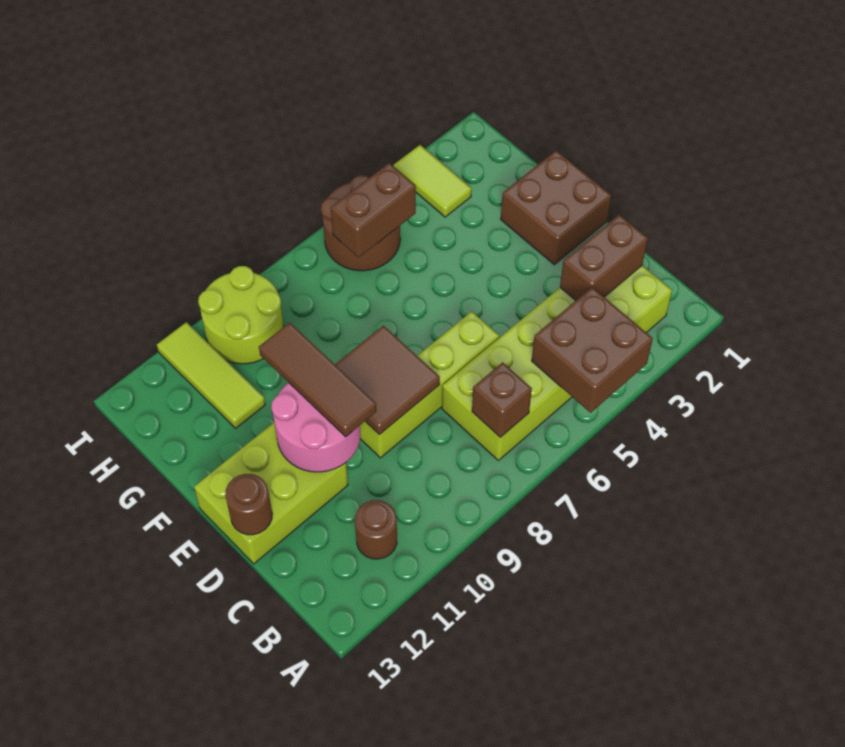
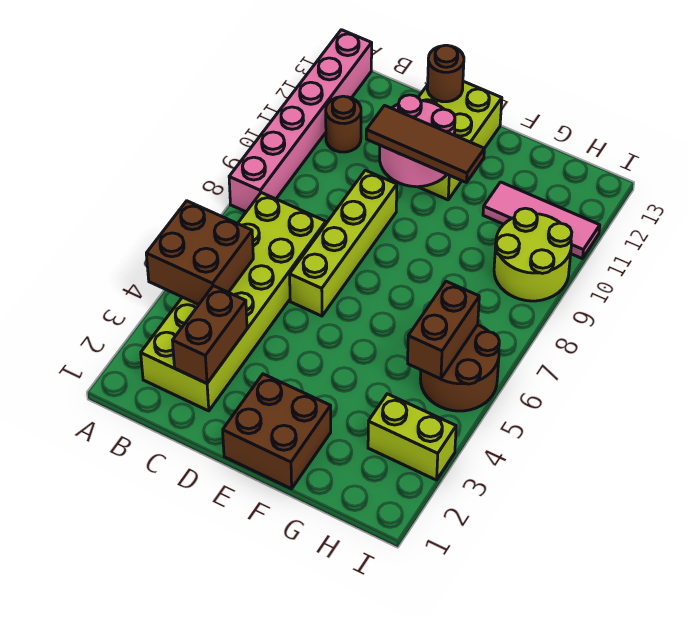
none -> pink brick A8:A13 level 1
brown brick B7 level 2 -> none
brown tile D8:E9 level 2 -> none
lime tile G11:I11 level 1 -> pink tile G11:I11 level 1
lime tile H3:I3 level 1 -> lime brick H3:I3 level 1

